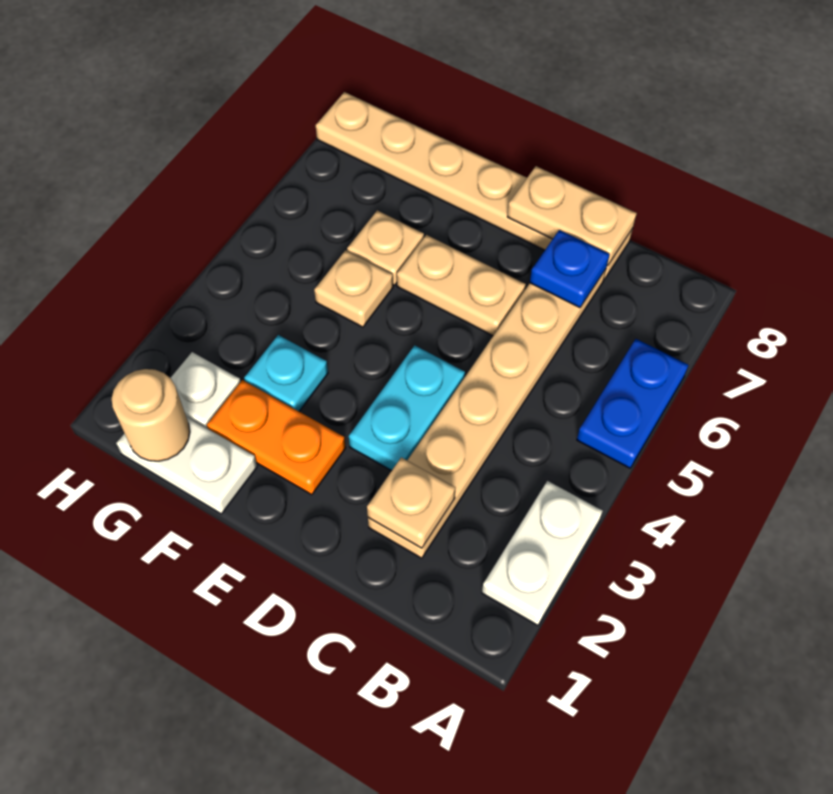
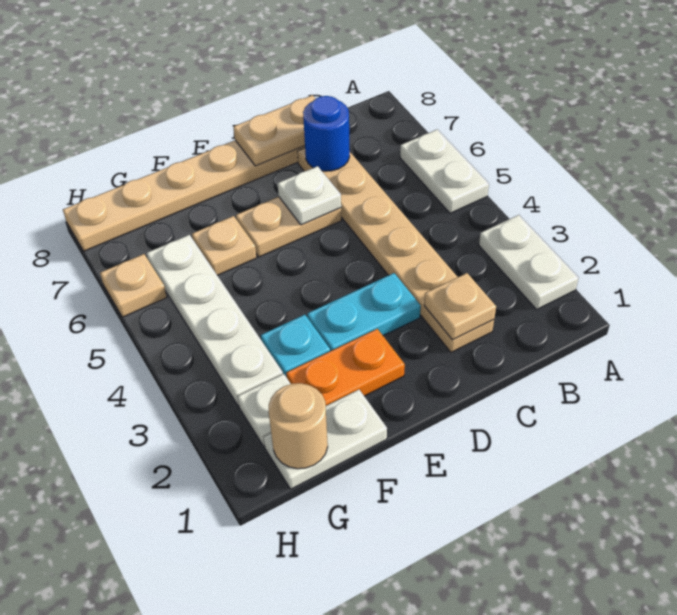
blue plate A5:A6 level 1 -> white plate A5:A6 level 1
blue plate C7 level 2 -> blue round brick C7 level 2
cyan plate D3:D4 level 1 -> cyan plate D3:E3 level 1
none -> white plate D6 level 2
tan plate F5 level 1 -> tan plate H6 level 1
none -> white plate G3:G6 level 1

